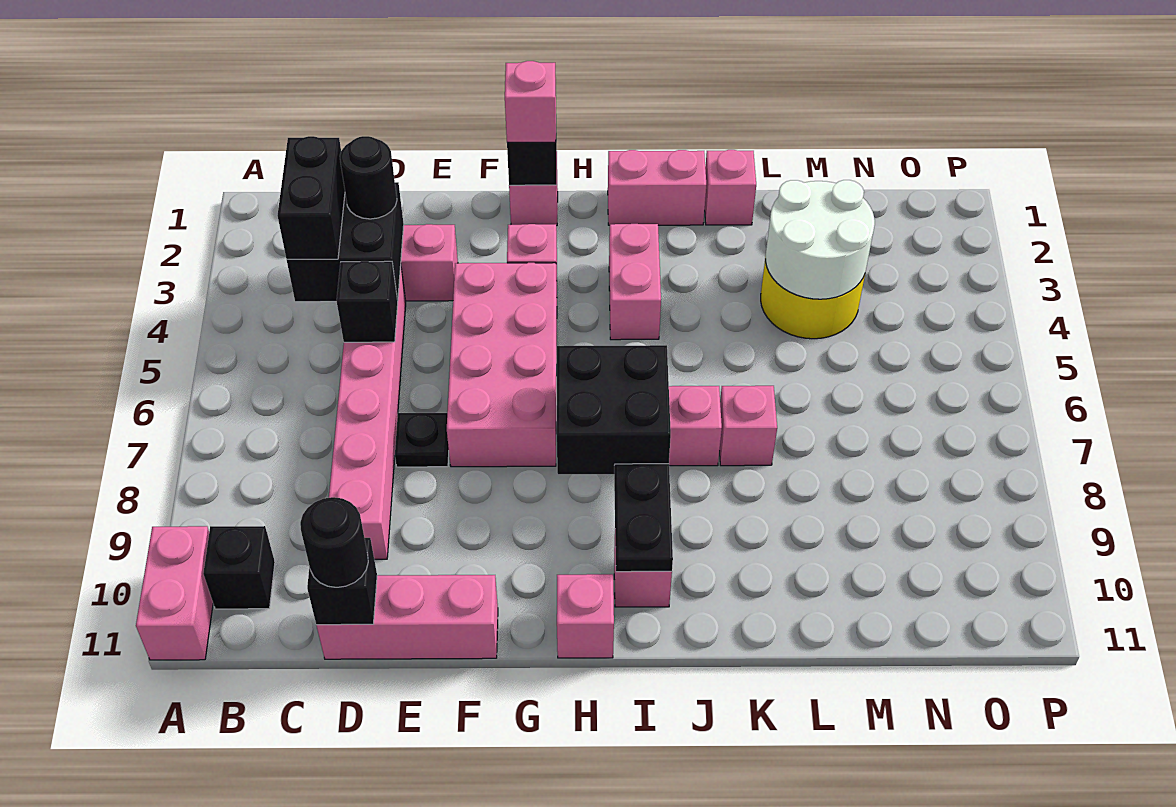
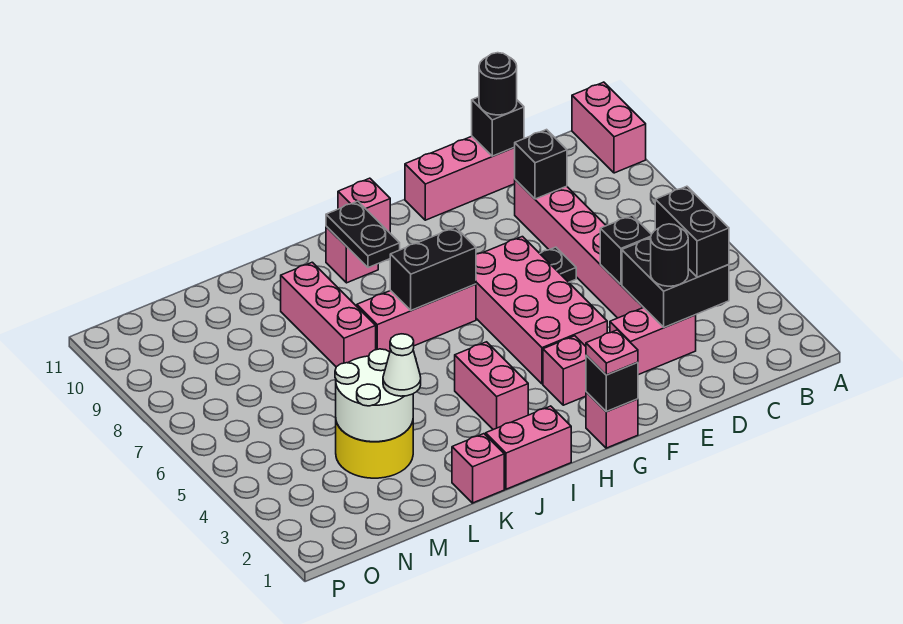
black brick B10 level 1 -> black brick D9 level 2
pink brick G1 level 3 -> pink plate G1 level 3
black brick H7:I8 level 2 -> black brick H7:I7 level 2
pink brick K7 level 1 -> pink brick K7:K9 level 1
none -> white cone L3 level 3

